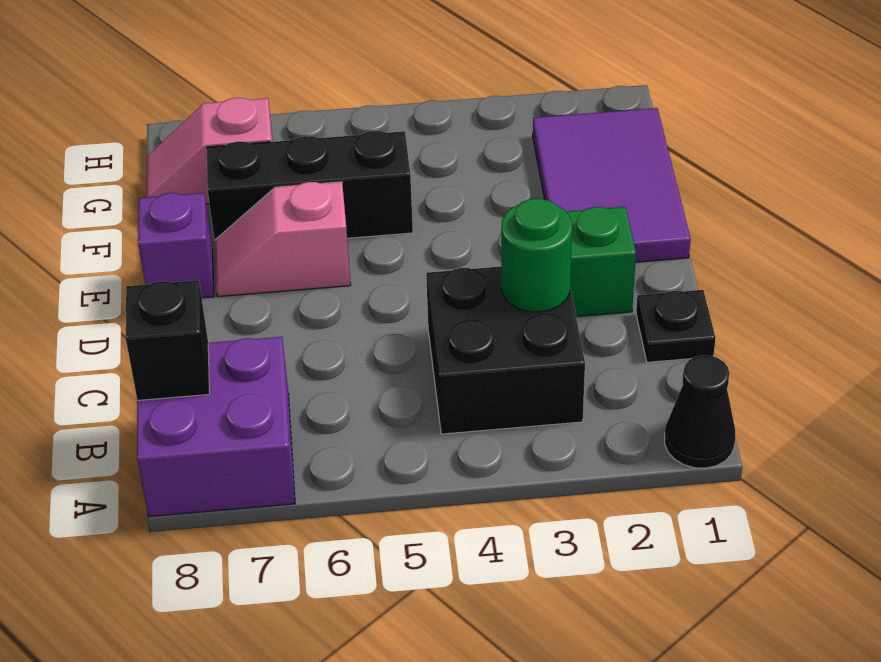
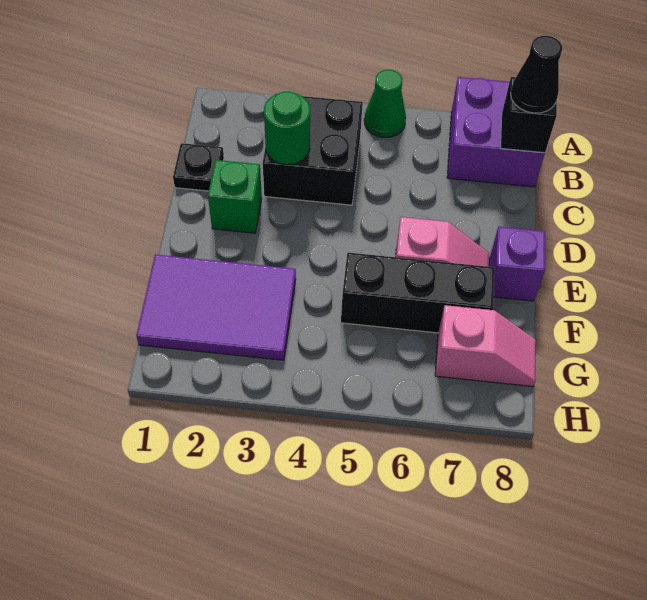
black cone A1 level 1 -> black cone B8 level 3
none -> green cone A5 level 1
purple tile E1:G2 level 1 -> purple tile F1:G3 level 1

